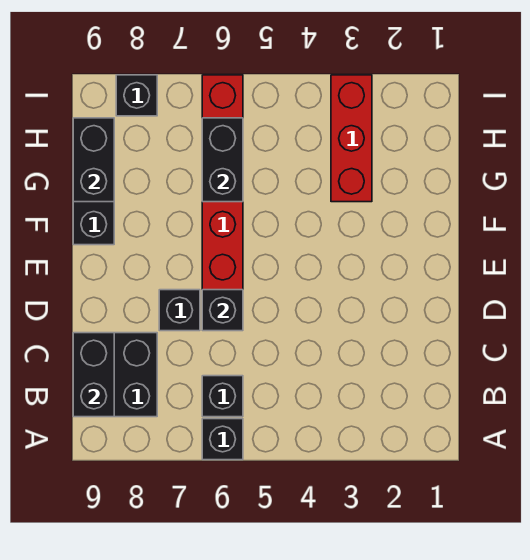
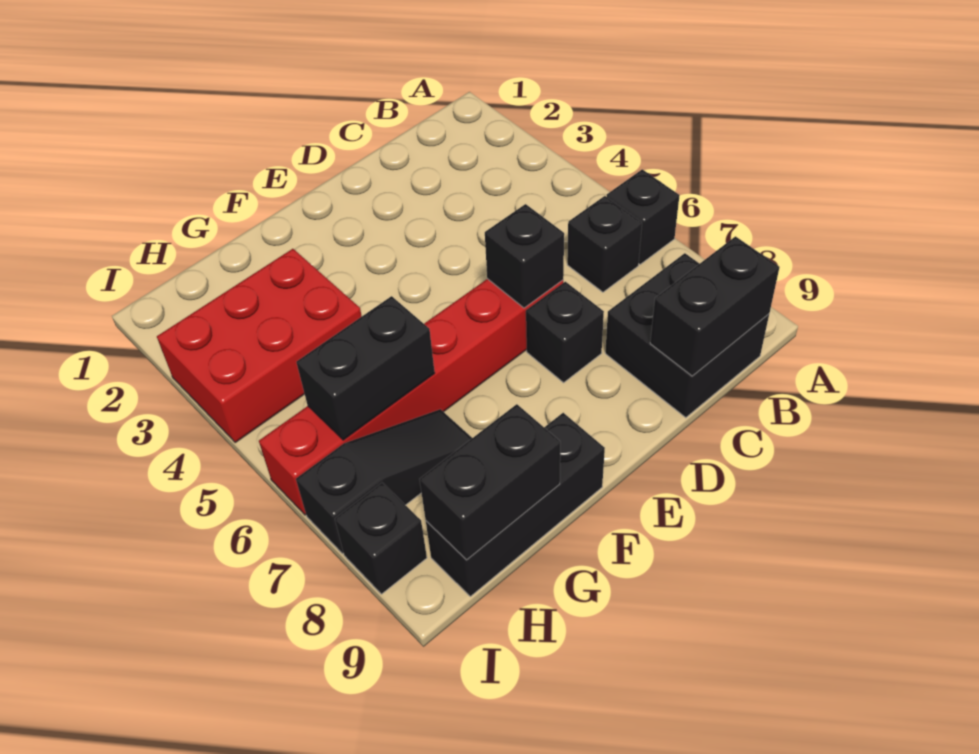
red brick G3:I3 level 1 -> red brick G3:I4 level 1
none -> black slope G7:I7 level 1 top I

